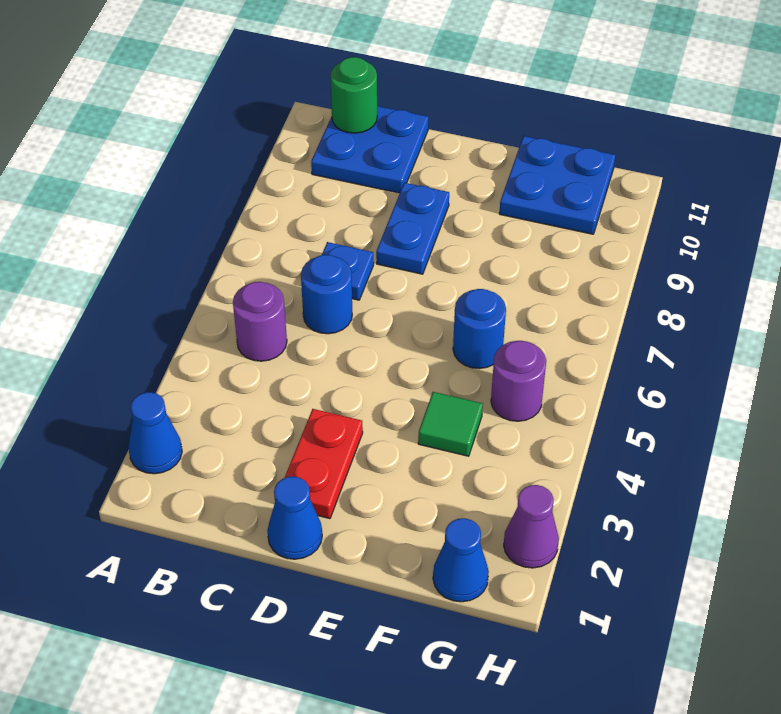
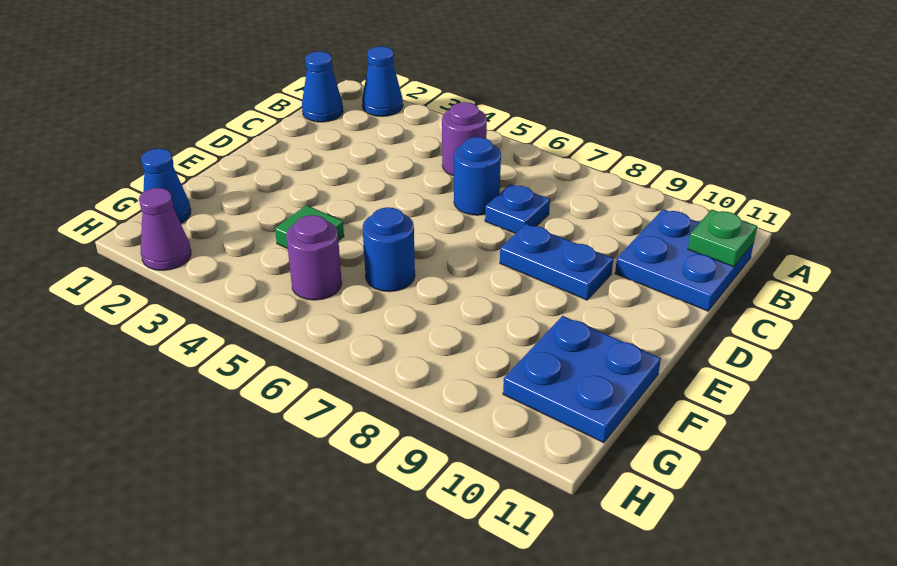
green round brick B11 level 2 -> green plate B11 level 2
blue cone D1 level 1 -> blue cone B1 level 1
red plate D2:D3 level 1 -> none

